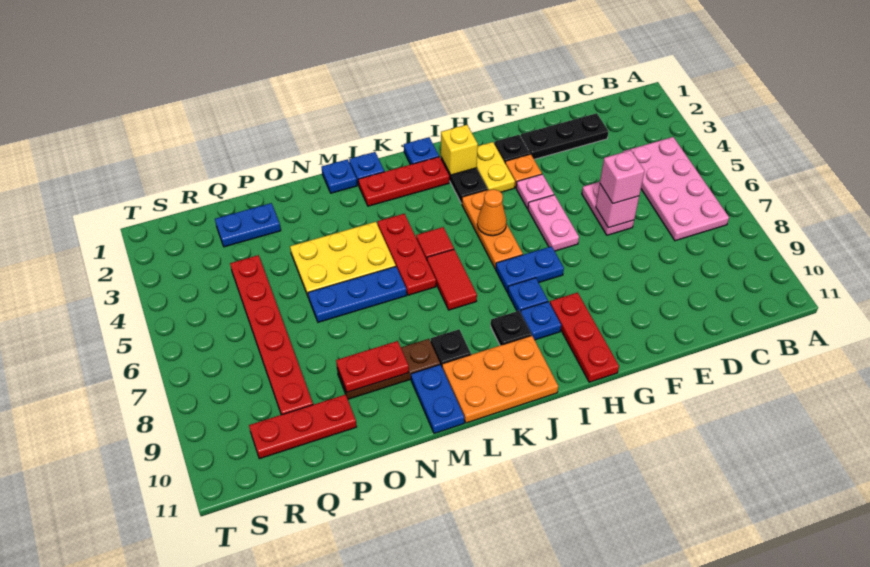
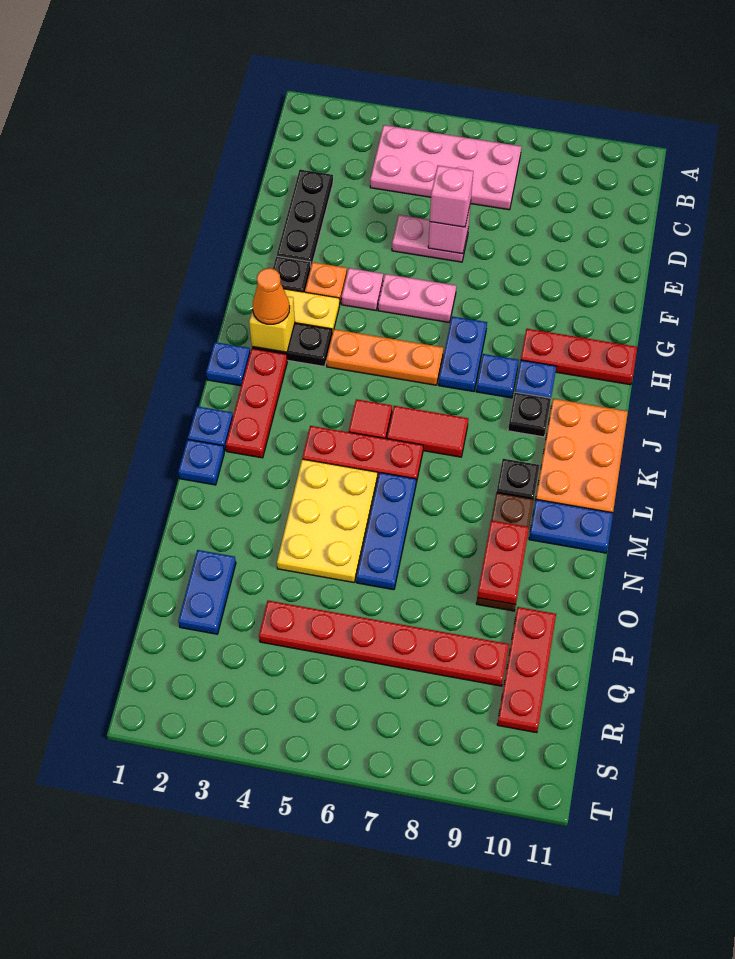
orange cone I5 level 2 -> orange cone I2 level 3

